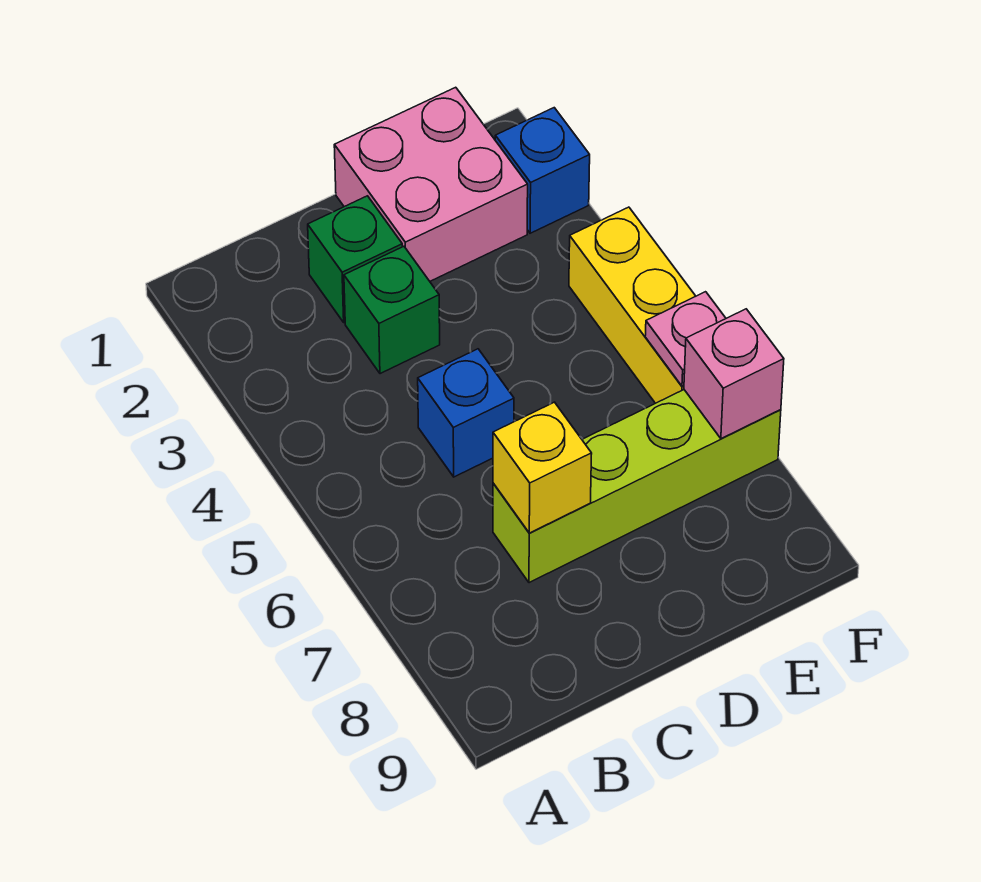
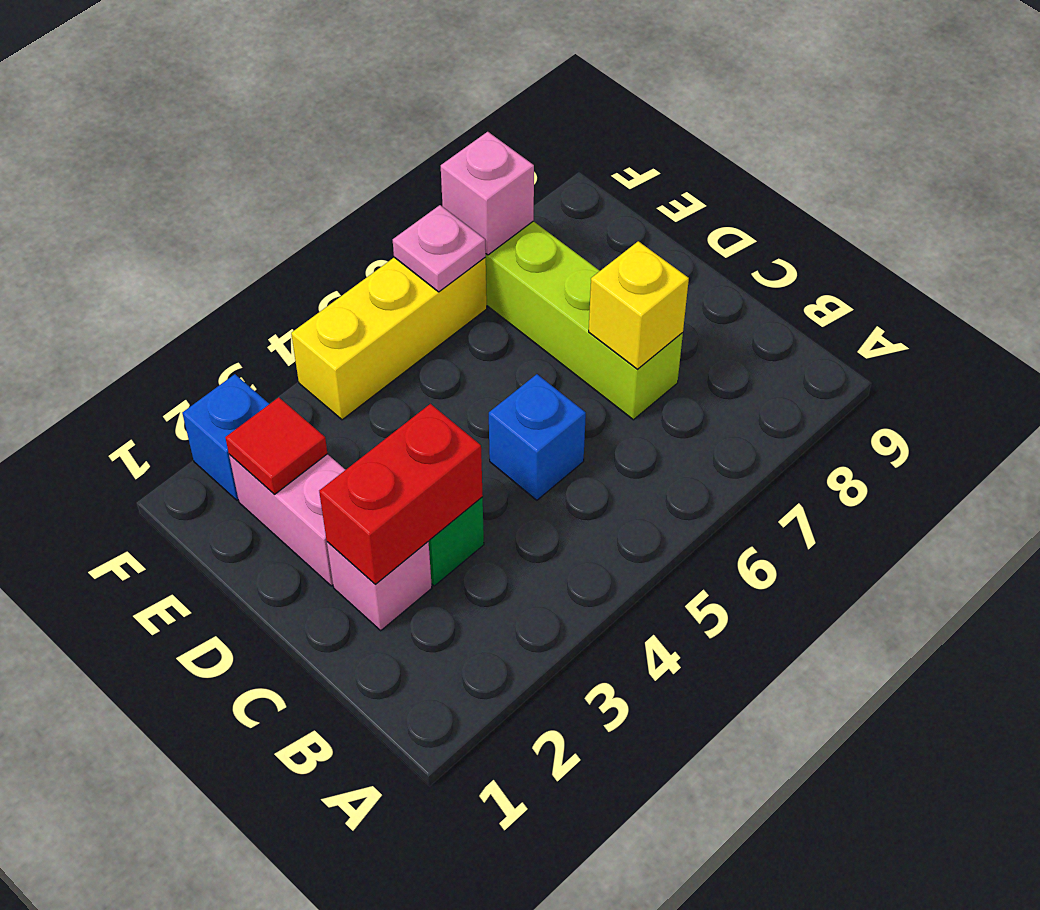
green brick C2 level 1 -> pink brick C2 level 1
none -> red brick C2:C3 level 2
pink brick D1:E2 level 1 -> pink brick D2:E2 level 1
none -> red tile E2 level 2

